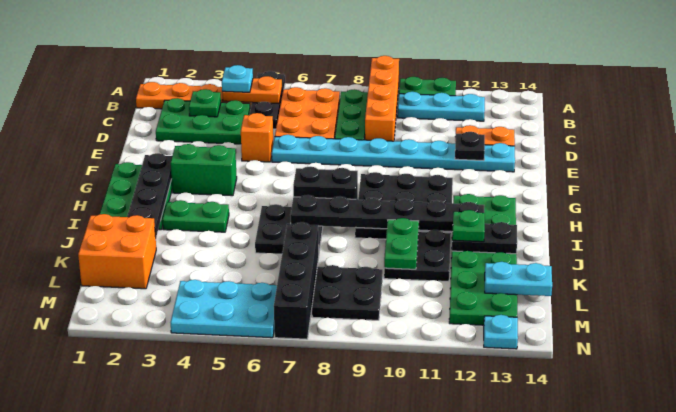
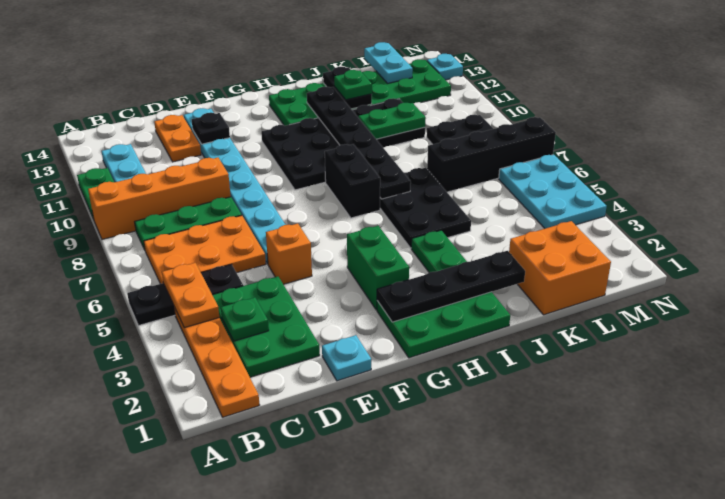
cyan plate B4 level 3 -> cyan plate E1 level 1
black plate I6:J7 level 1 -> black plate I5:J7 level 1

